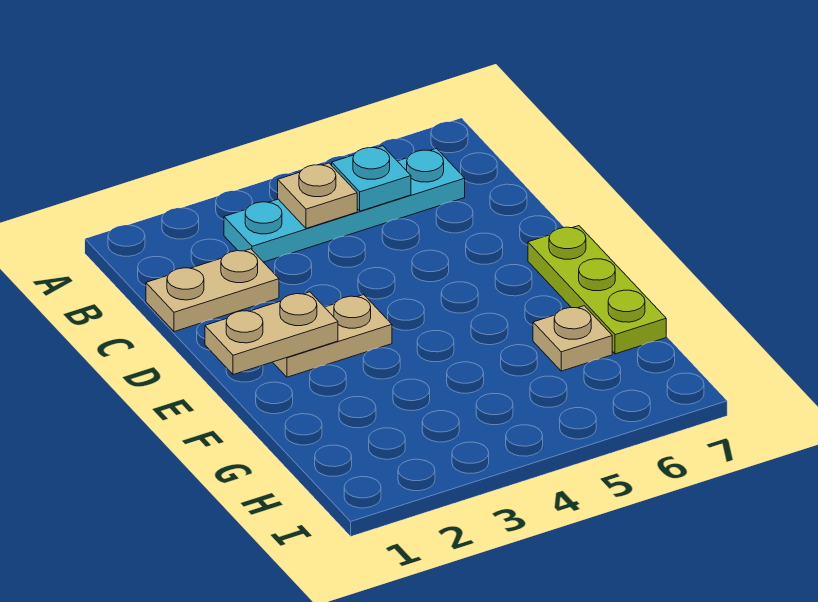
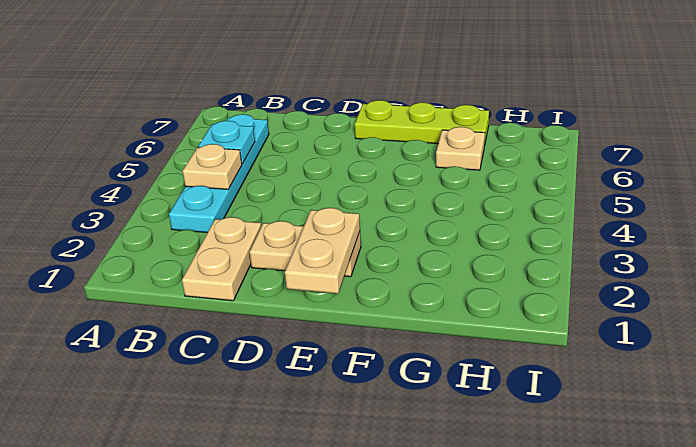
tan plate E2:E3 level 1 -> tan plate D2:E2 level 1

